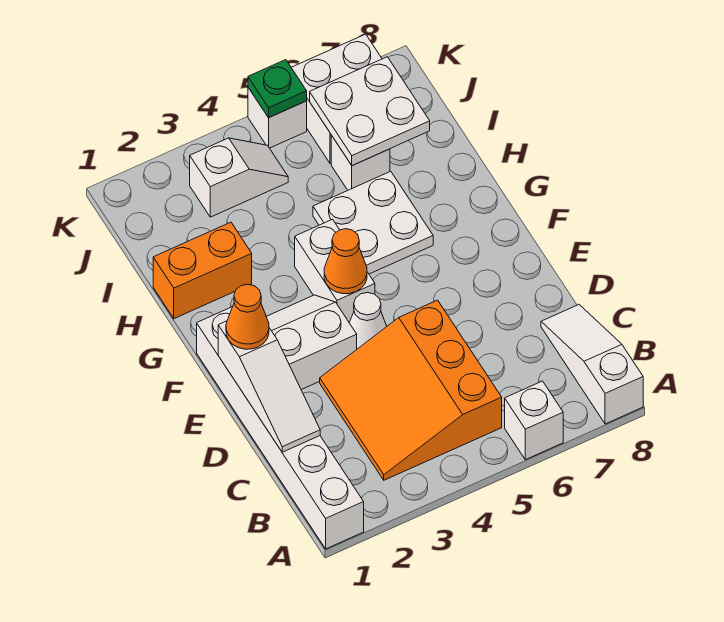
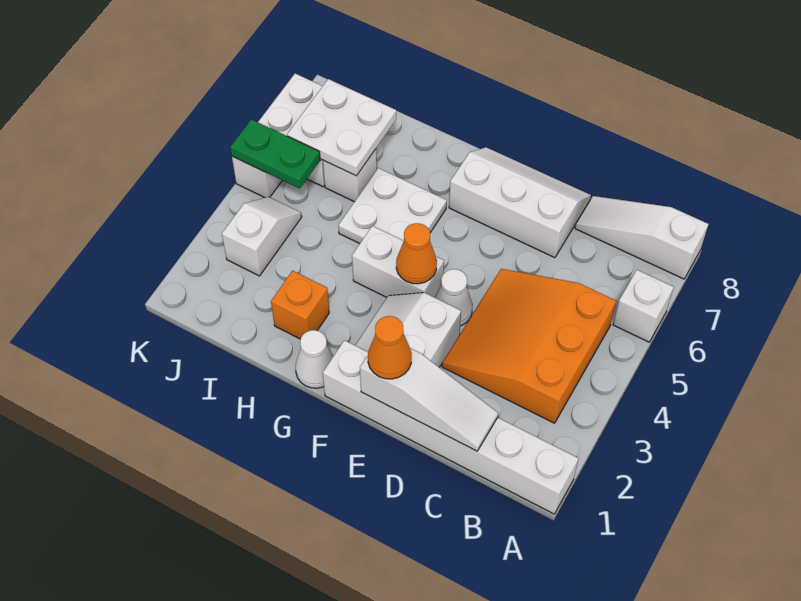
orange slope B3:D5 level 1 top 5 -> orange slope B3:D5 level 1 top B
none -> white slope D7:F8 level 1 top 7
none -> white cone G1 level 1
orange brick H1:H2 level 1 -> orange brick H2 level 1
green plate K5 level 2 -> green plate J5:K5 level 2

